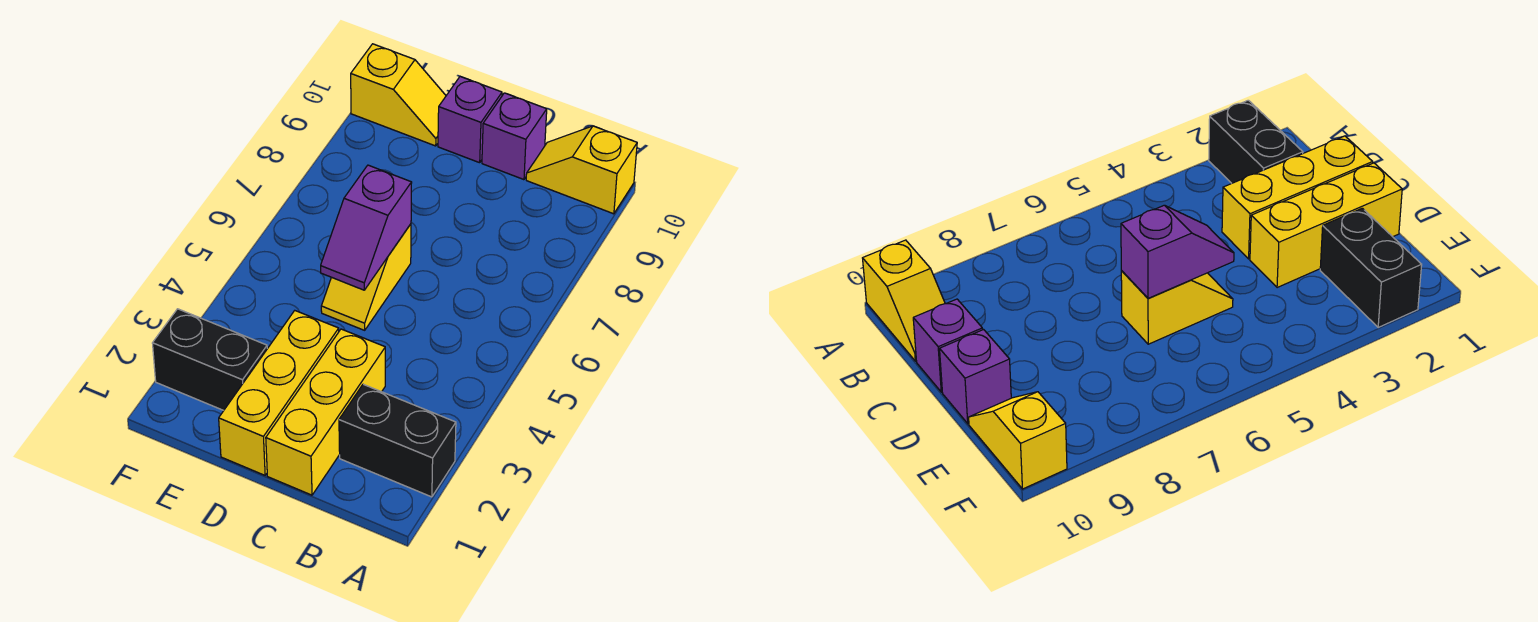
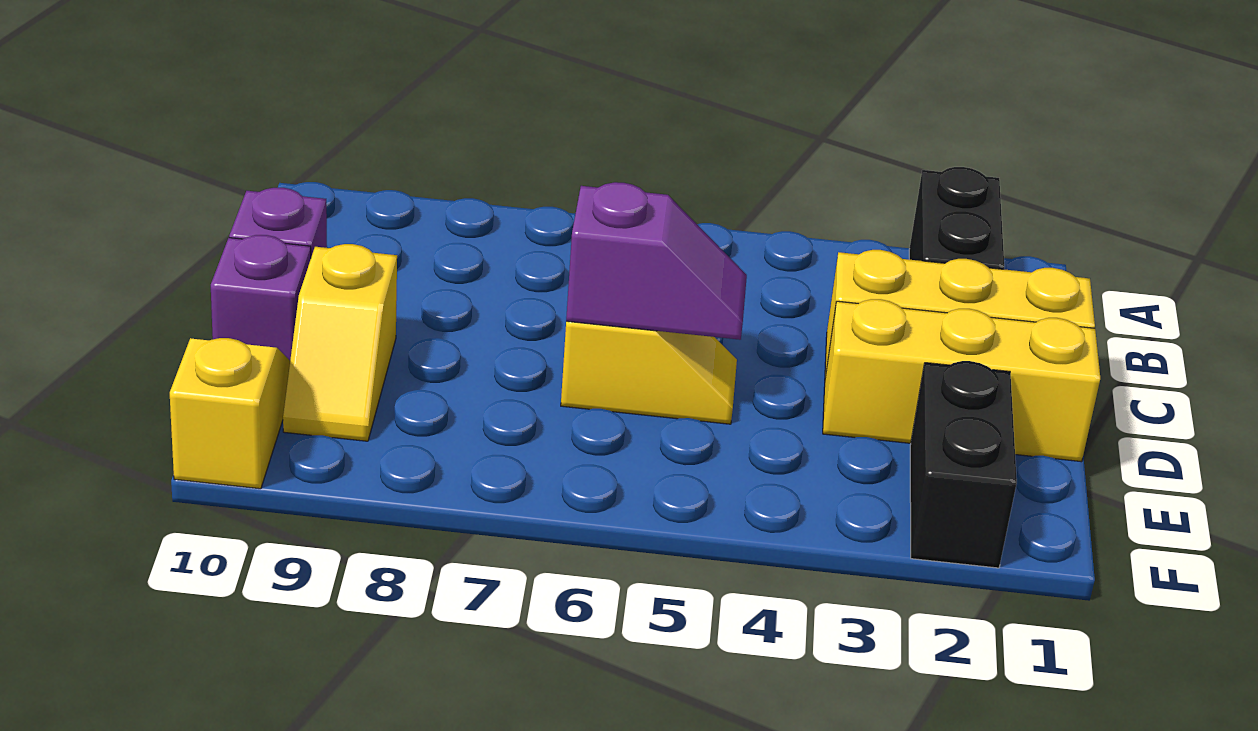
yellow slope A10:B10 level 1 top A -> yellow slope D9:E9 level 1 top D

